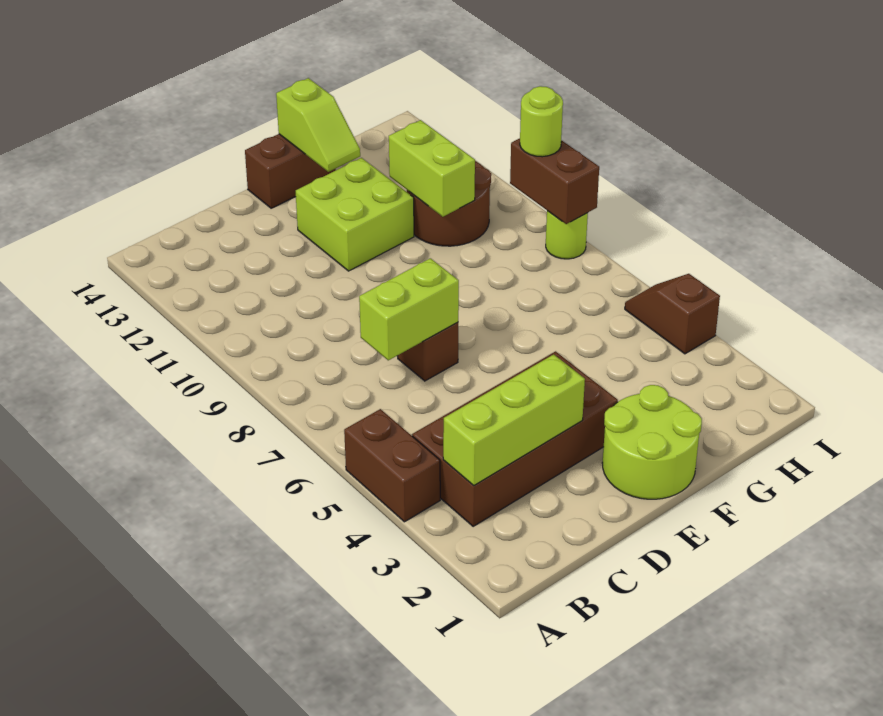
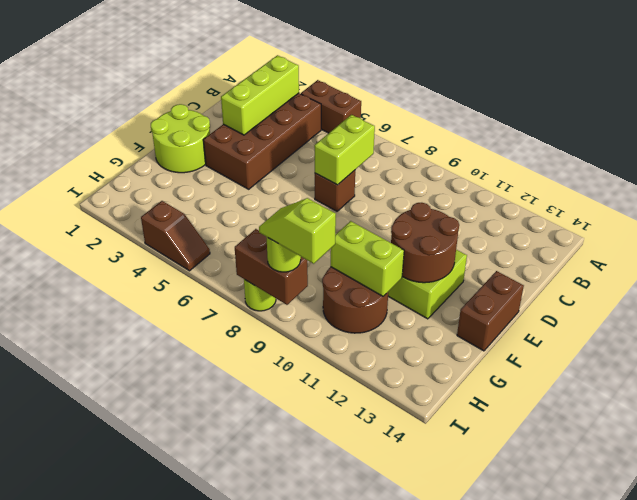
none -> brown round brick E11:F12 level 2
lime slope F13:F14 level 2 top 14 -> lime slope I9:I10 level 4 top 10

